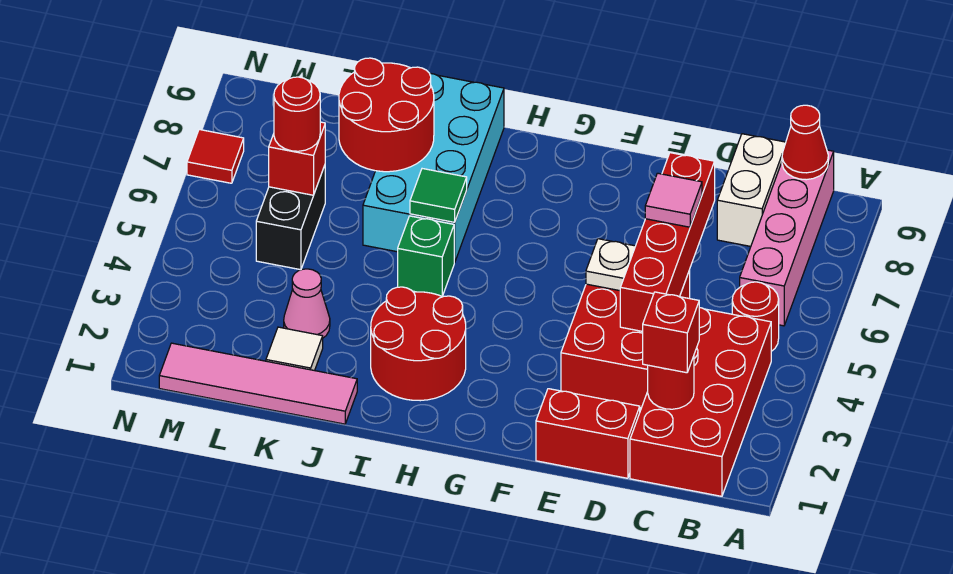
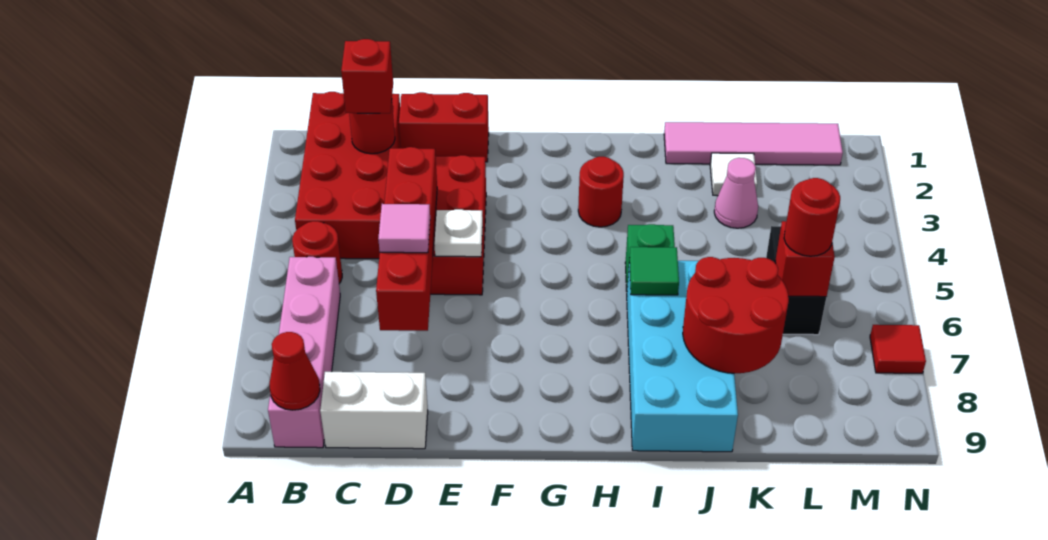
white brick C8:C9 level 1 -> white brick C9:D9 level 1
red round brick H2:I3 level 1 -> red round brick H3 level 1

